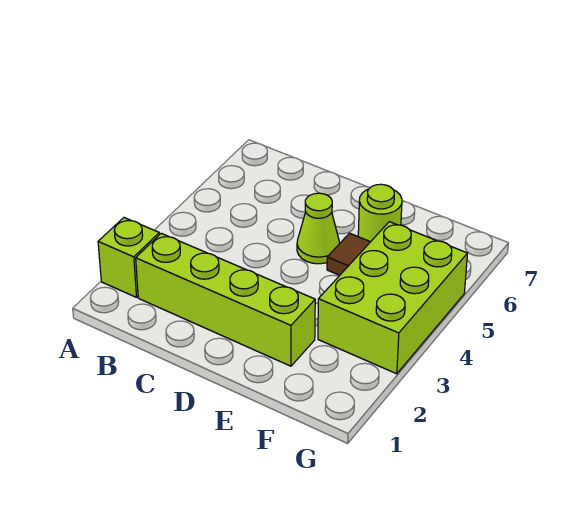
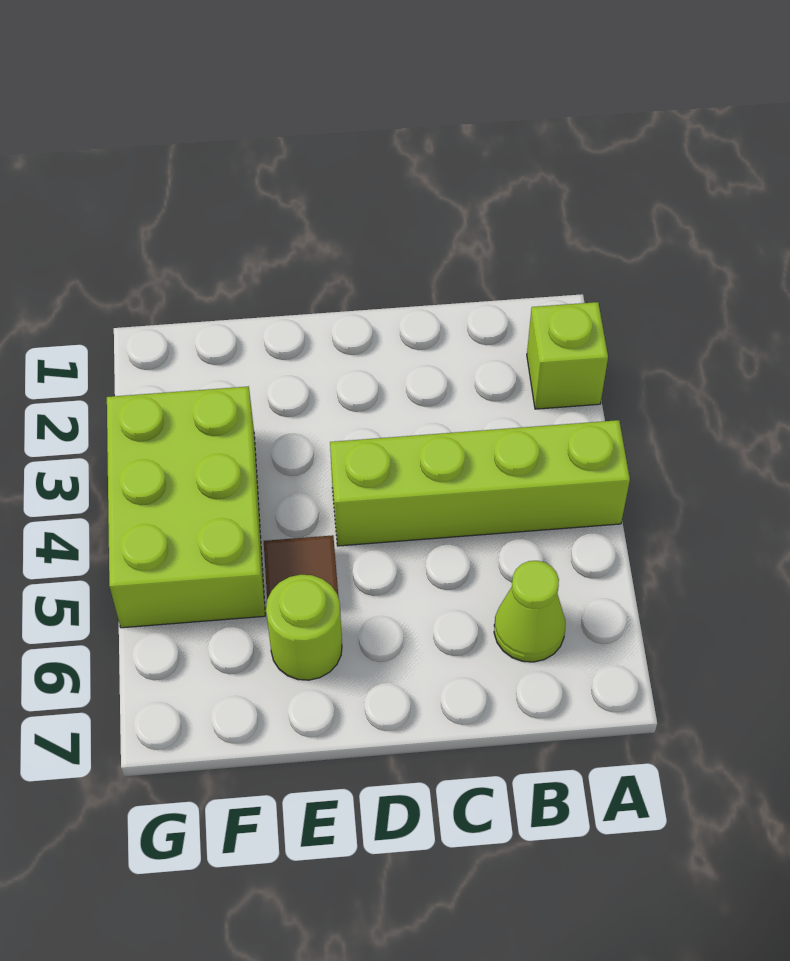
lime brick B2:E2 level 1 -> lime brick A4:D4 level 1
lime cone D5 level 1 -> lime cone B6 level 1

